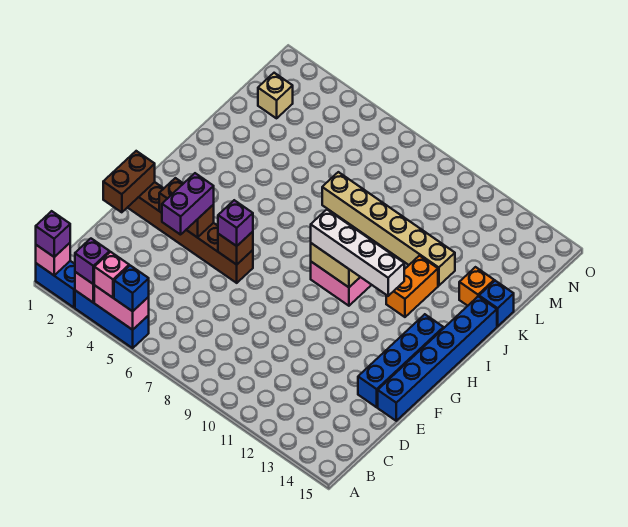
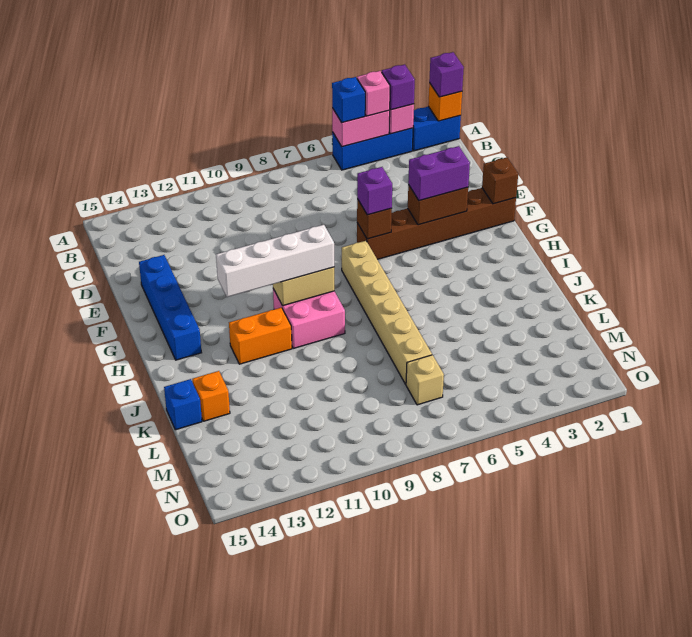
pink brick A1 level 2 -> orange brick A1 level 2
brown brick E1:F1 level 2 -> brown brick F1 level 2
purple brick E4:F4 level 3 -> purple brick F3:F4 level 3
blue brick E15:J15 level 1 -> none
orange brick I12:J12 level 1 -> orange brick I11:I12 level 1
tan brick K7:K12 level 1 -> tan brick G7:L7 level 1
tan brick M2 level 1 -> tan brick M7 level 1

